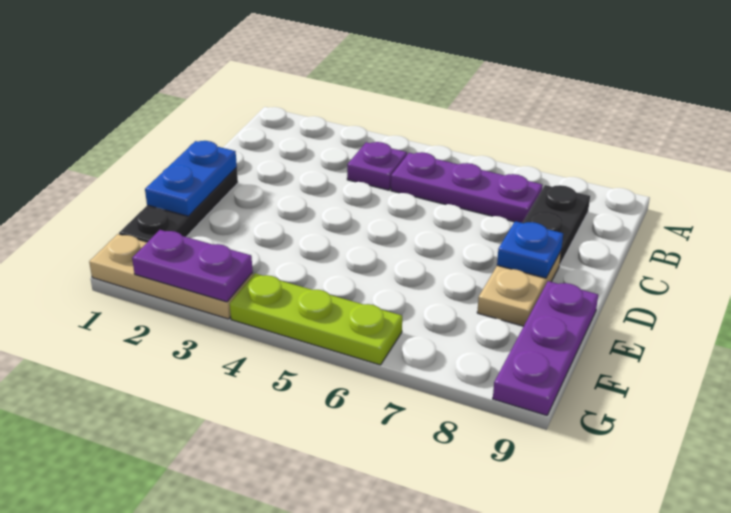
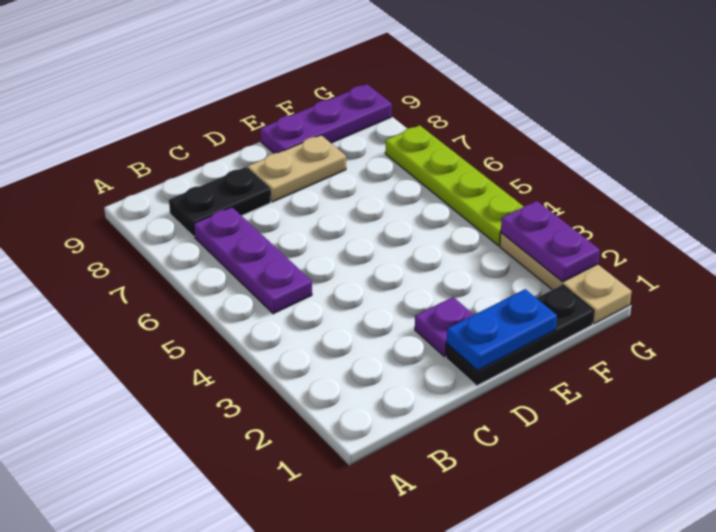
purple plate B4 level 1 -> purple plate D2 level 1
blue plate D8 level 2 -> none
lime plate G4:G6 level 1 -> lime plate G4:G7 level 1

